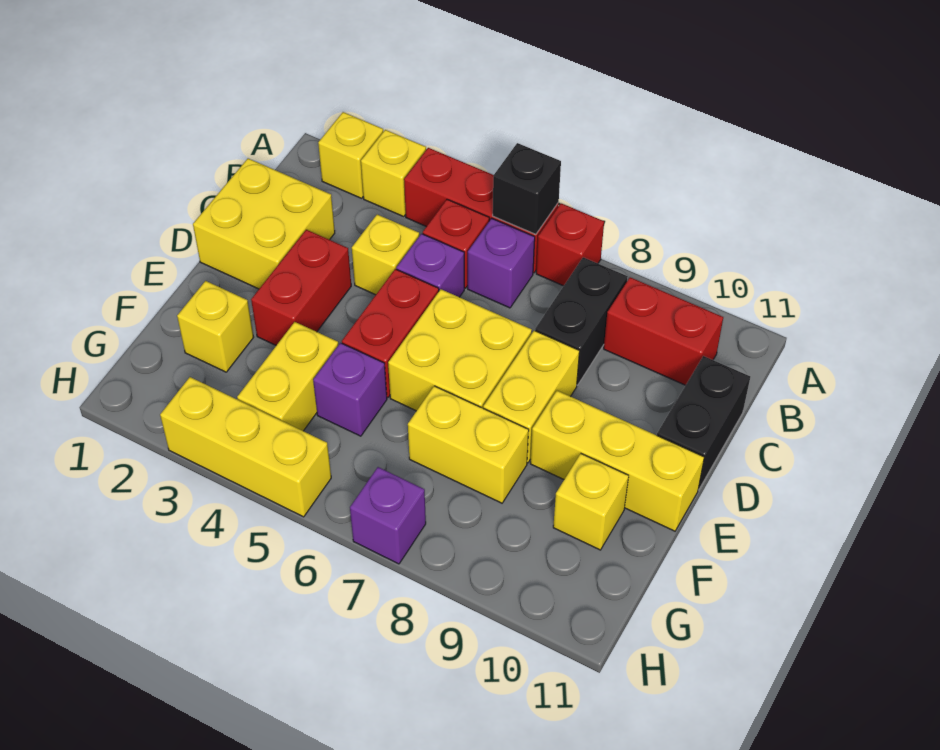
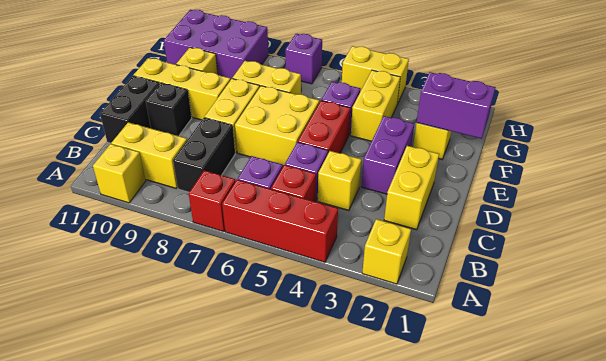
yellow brick A3 level 1 -> yellow brick A10 level 1
black brick A6 level 2 -> black brick D10 level 1
red brick B9:B10 level 1 -> yellow brick B9:B10 level 1
yellow brick C1:D2 level 1 -> yellow brick C2:D2 level 1
red brick D3:E3 level 1 -> purple brick D3:E3 level 1
none -> purple brick F1:F2 level 2
none -> purple brick G9:H11 level 1
yellow brick H3:H5 level 1 -> yellow brick H4:H5 level 1

